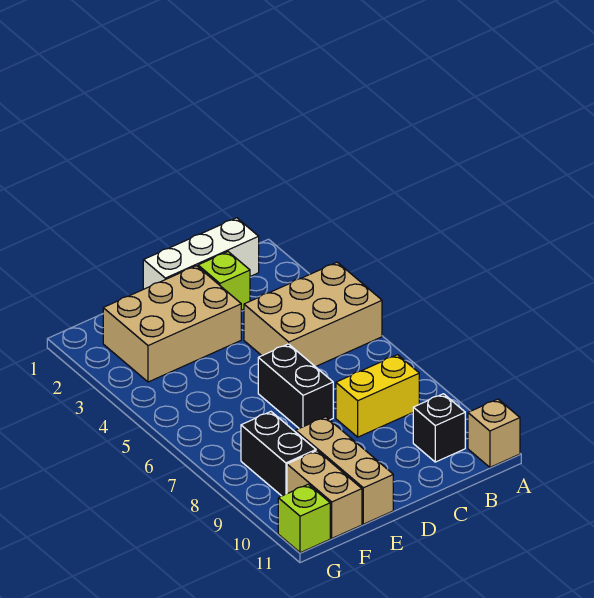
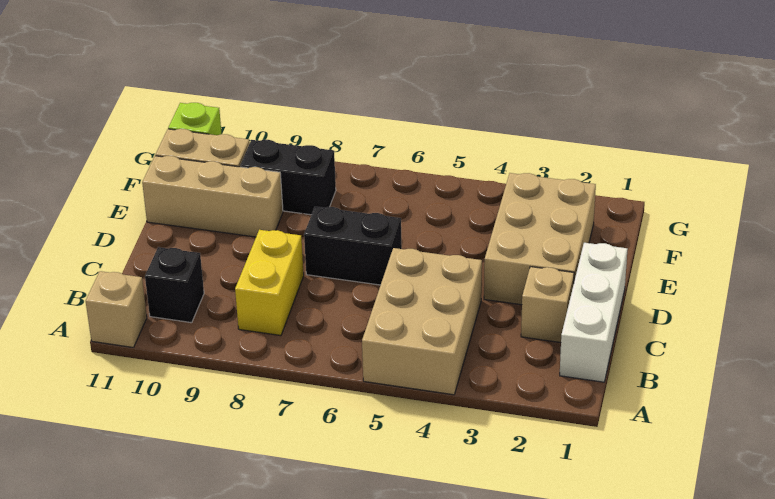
lime brick C2 level 1 -> tan brick C2 level 1

